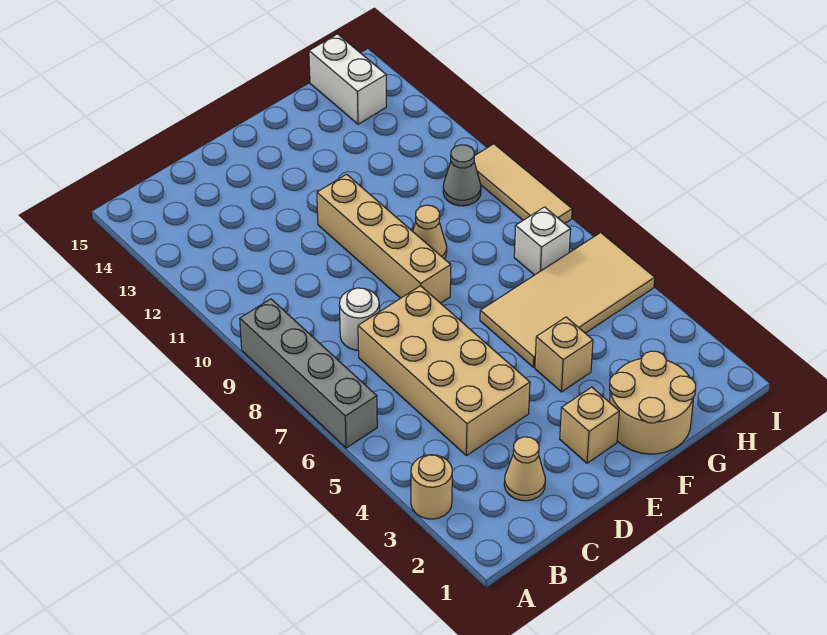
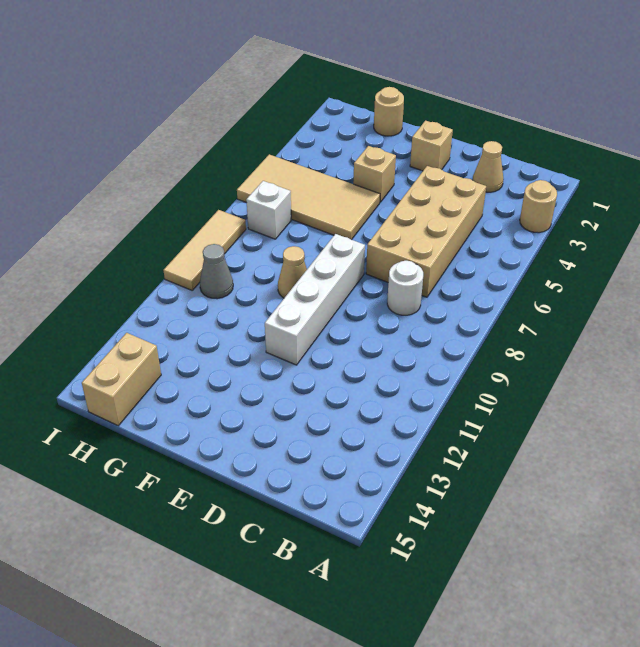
grey brick A6:A9 level 1 -> none
tan brick E8:E11 level 1 -> white brick E8:E11 level 1
tan round brick F1:G2 level 1 -> tan round brick G1 level 1
white brick H14:H15 level 1 -> tan brick H14:H15 level 1

